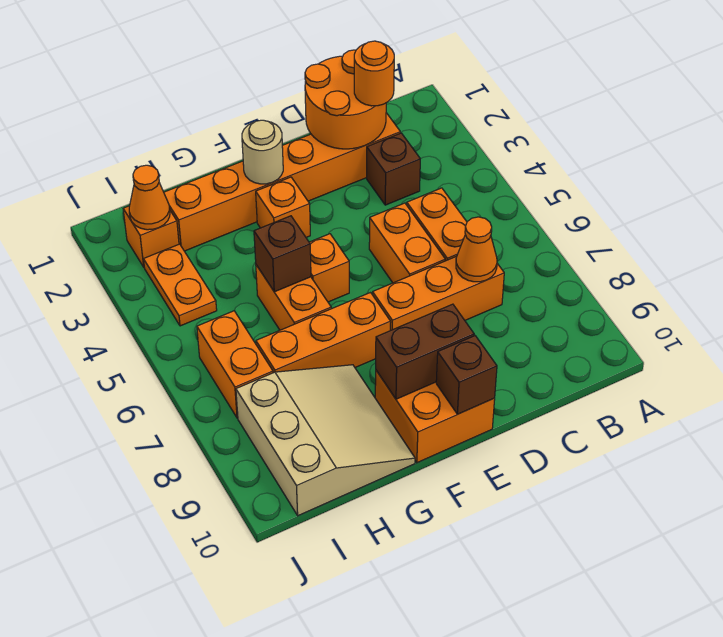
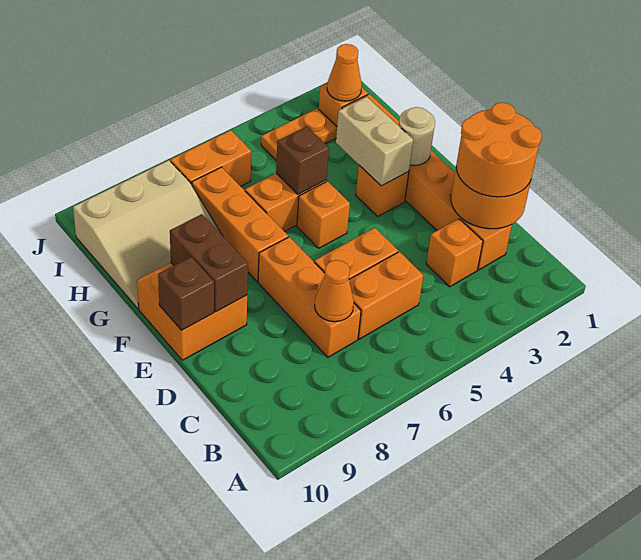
orange round brick C2 level 3 -> orange round brick C1:D2 level 3
brown brick C3 level 1 -> orange brick C3 level 1
none -> tan brick F3:G3 level 2

